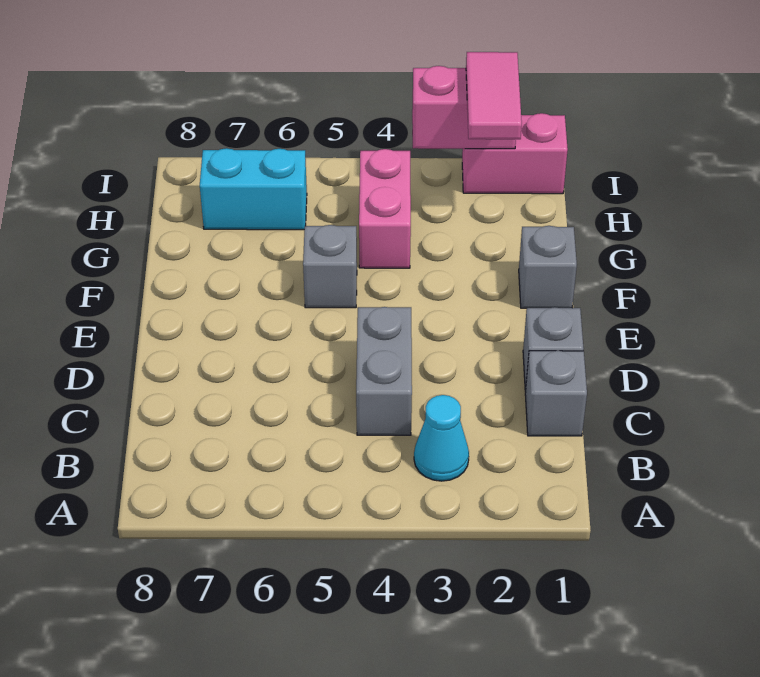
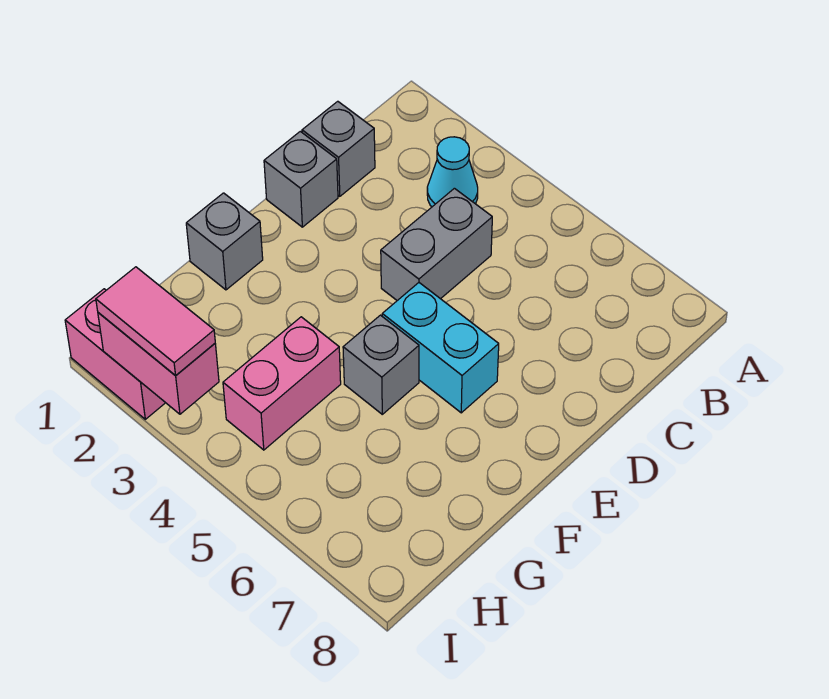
pink tile H2:I2 level 3 -> pink tile I2:I3 level 3
cyan brick H6:H7 level 1 -> cyan brick E5:E6 level 1

